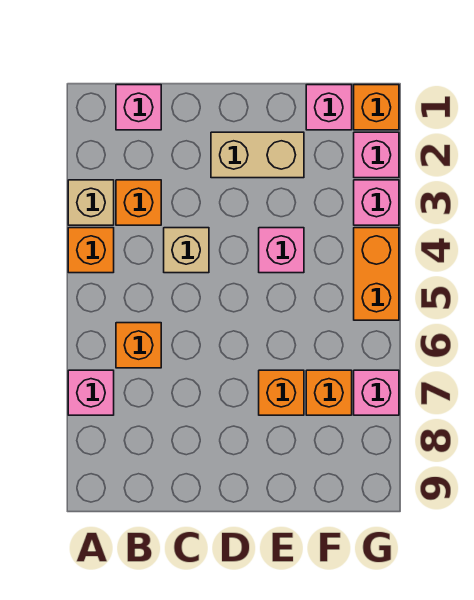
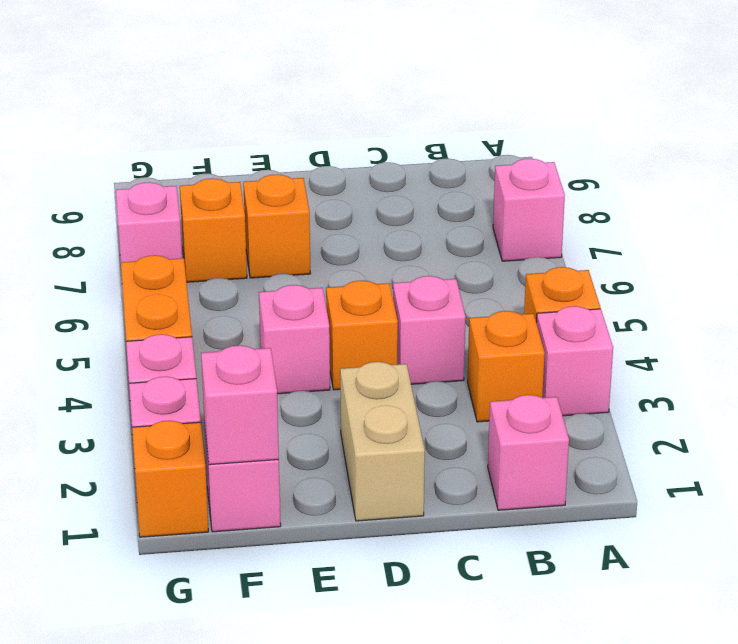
tan brick A3 level 1 -> pink brick A3 level 1
orange brick B6 level 1 -> orange brick D4 level 1
tan brick C4 level 1 -> pink brick C4 level 1
tan brick D2:E2 level 1 -> tan brick D1:D2 level 1
none -> pink brick F1 level 2

